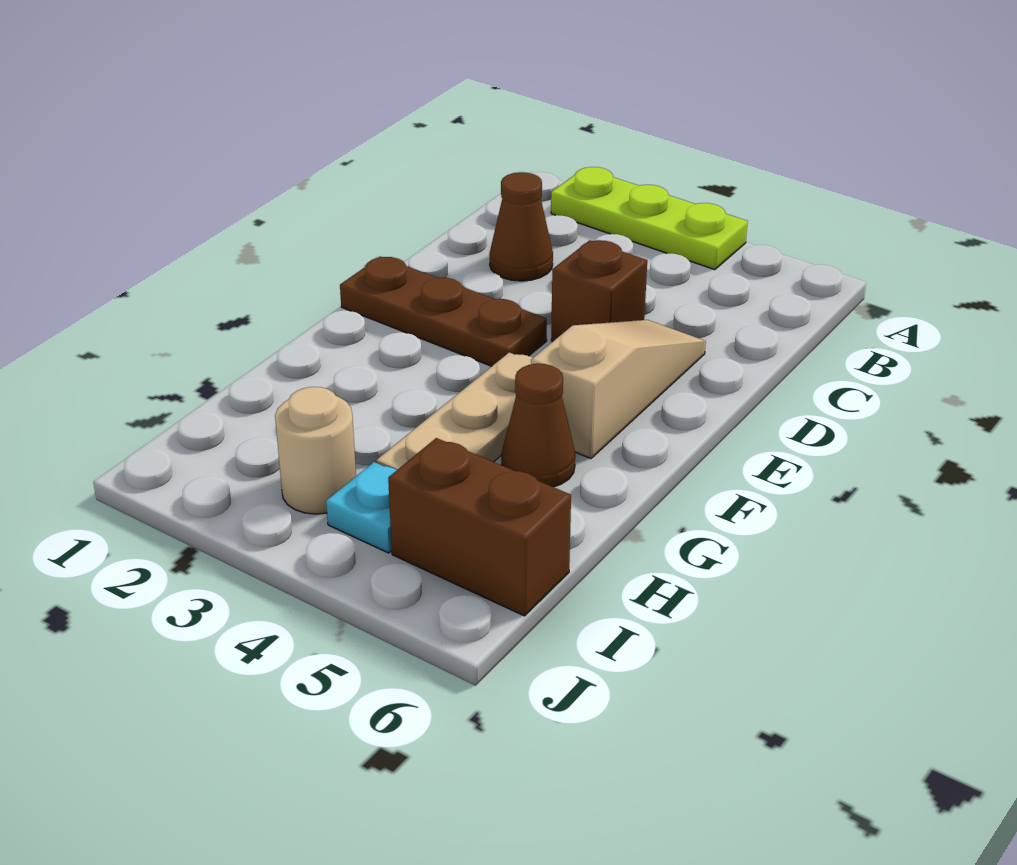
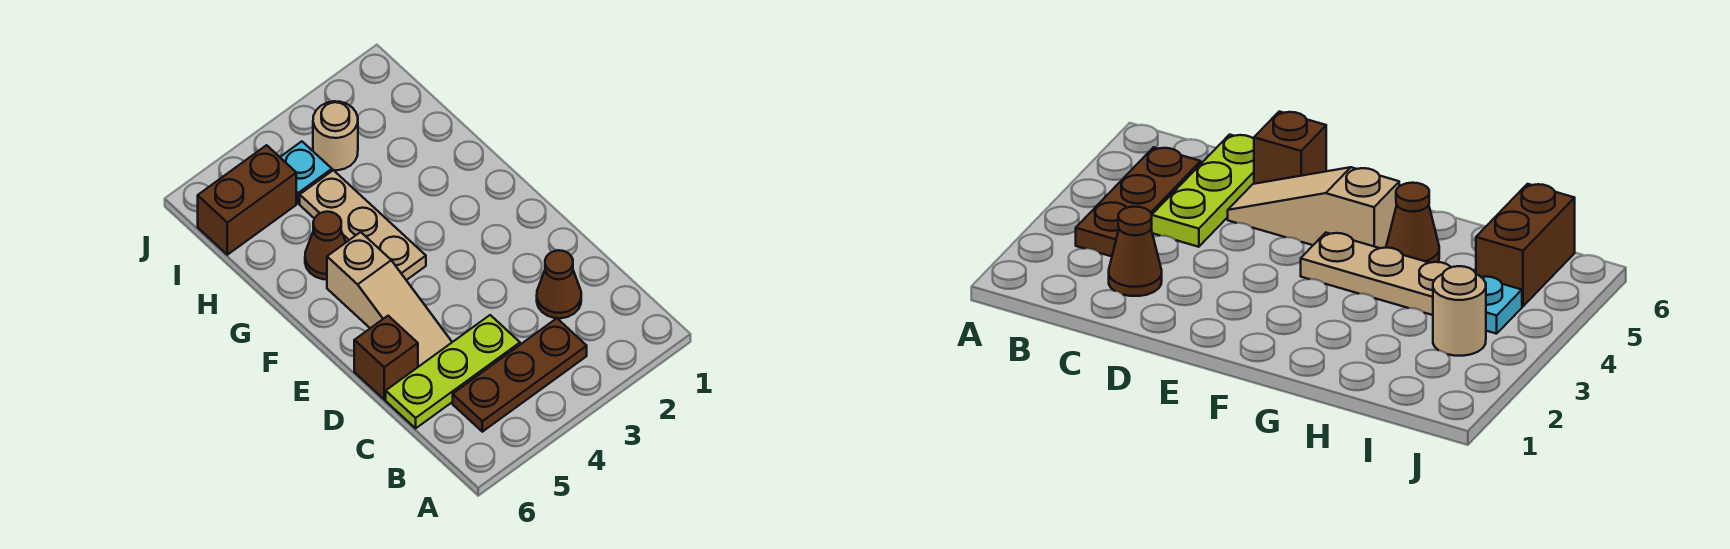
lime plate A2:A4 level 1 -> lime plate C4:C6 level 1
brown brick D4 level 1 -> brown brick D6 level 1
brown plate E1:E3 level 1 -> brown plate B3:B5 level 1

